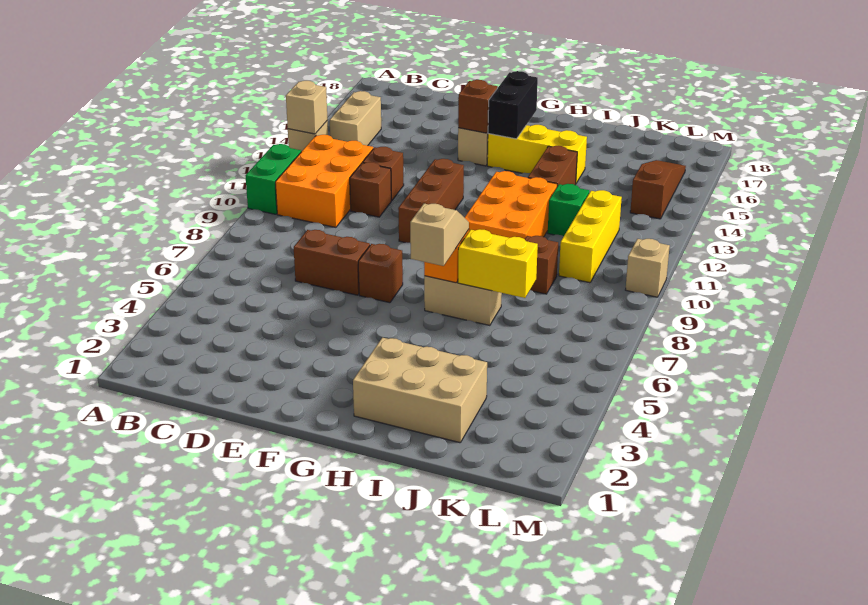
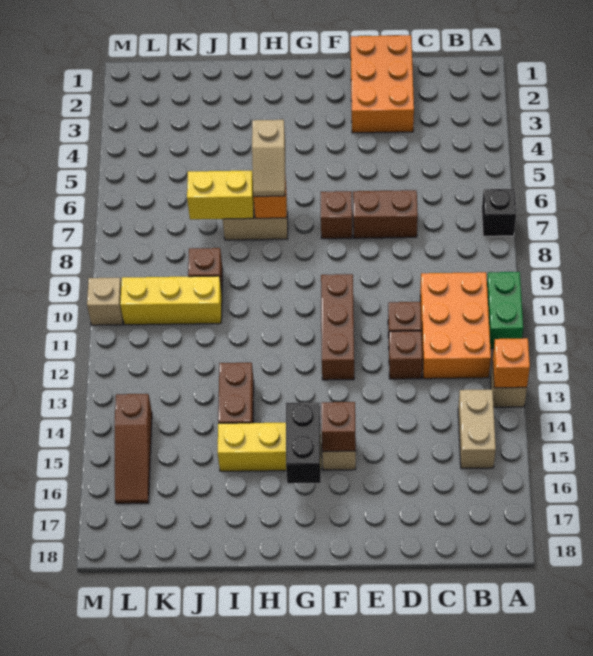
none -> black brick A7 level 1
tan brick A13 level 2 -> orange brick A13 level 2
tan brick H2:J3 level 1 -> none
orange brick H10:I12 level 1 -> orange brick D1:E3 level 1
green brick J12 level 1 -> none
yellow brick K10:K12 level 1 -> yellow brick J10:L10 level 1

